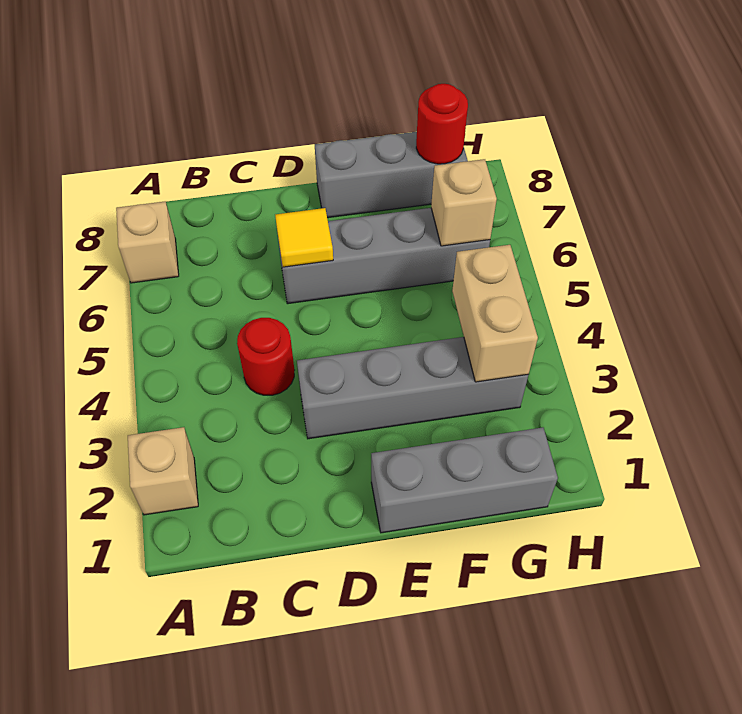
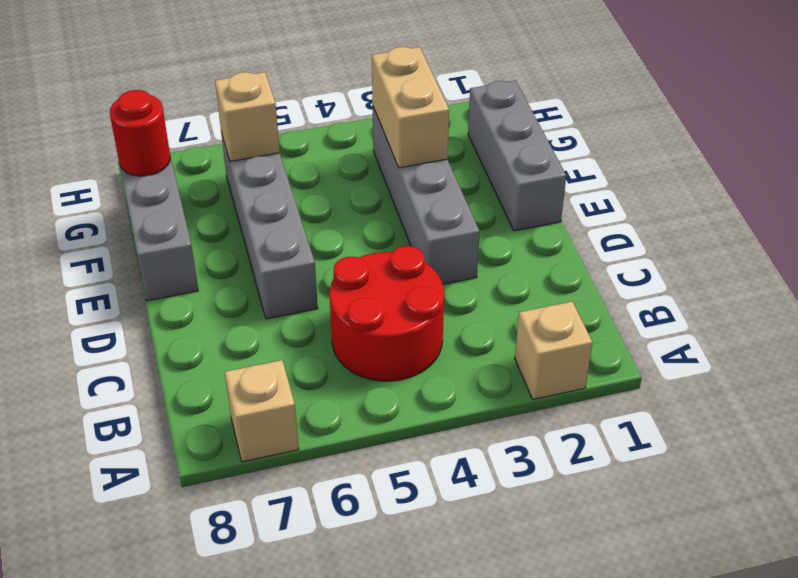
red round brick C4 level 1 -> red round brick B4:C5 level 1
yellow tile D6 level 2 -> none
tan brick G3:G4 level 2 -> tan brick F3:G3 level 2

